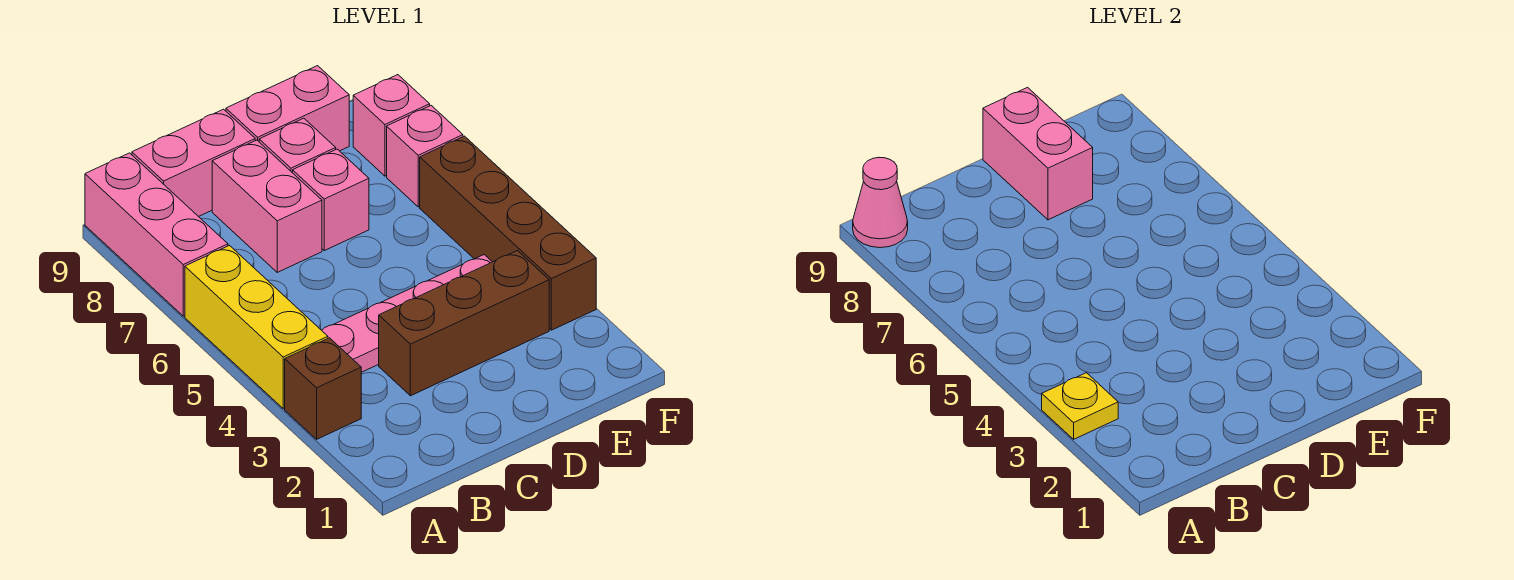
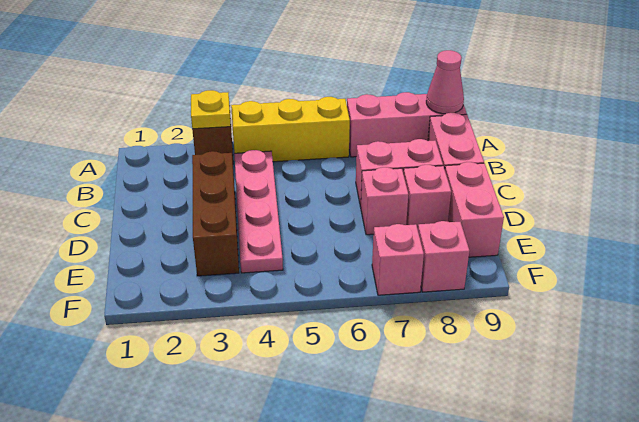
pink brick D8:D9 level 2 -> none
brown brick F3:F6 level 1 -> none

